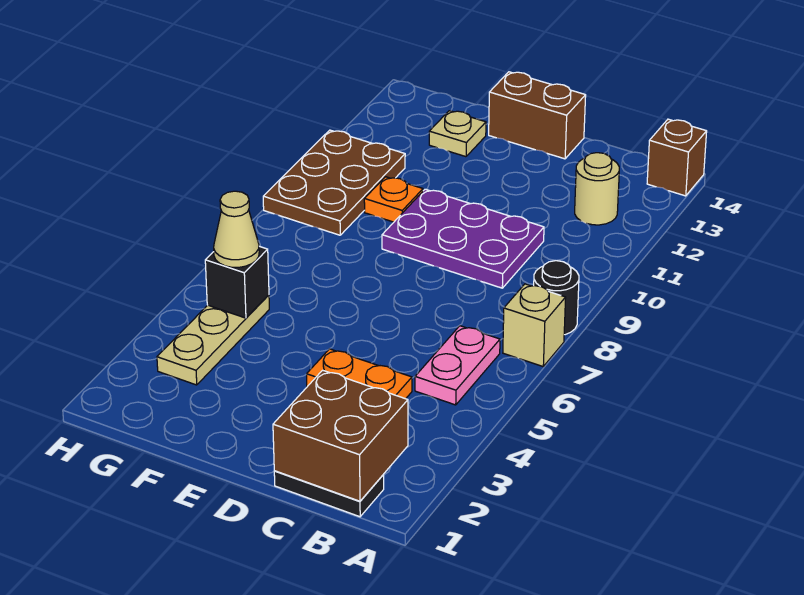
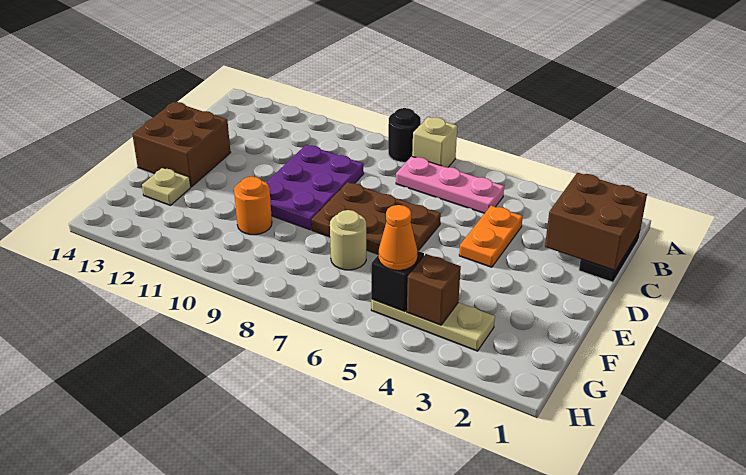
brown brick A14 level 1 -> brown brick G4 level 2
pink plate B5:B6 level 1 -> pink plate B5:B7 level 1
tan round brick B12 level 1 -> tan round brick F7 level 1
brown brick D14:E14 level 1 -> brown brick D13:E14 level 1
orange plate F10 level 1 -> orange round brick F10 level 1
tan cone G5 level 3 -> orange cone G5 level 3
brown plate G9:H11 level 1 -> brown plate D6:E8 level 1

